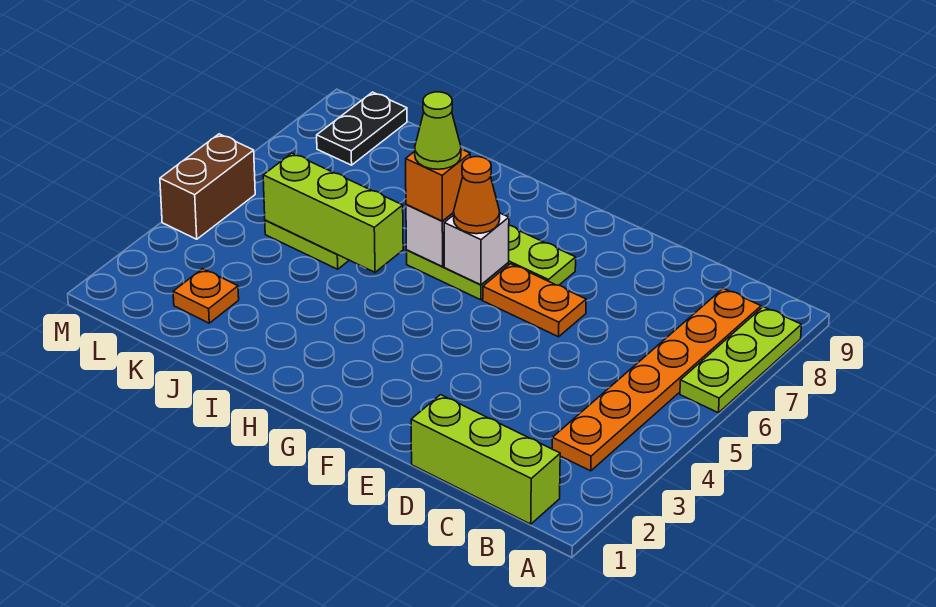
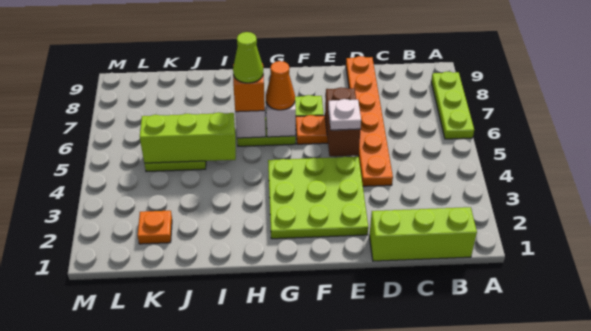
orange plate B3:B8 level 1 -> orange plate D4:D9 level 1
none -> lime plate E2:G4 level 1
none -> white plate E5 level 3
black plate L8:L9 level 1 -> none
brown brick M4:M5 level 1 -> brown brick E5:E6 level 2

